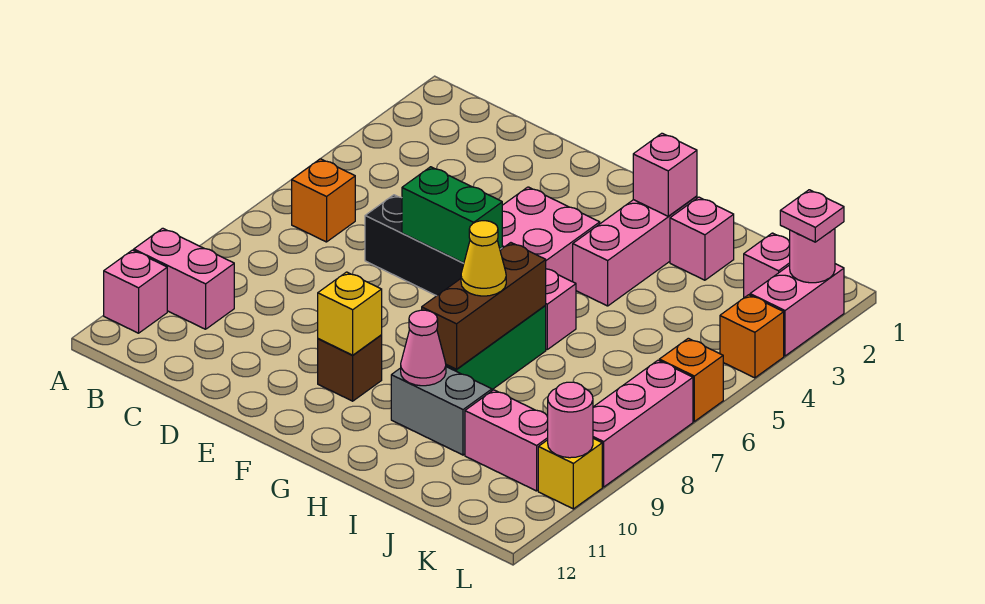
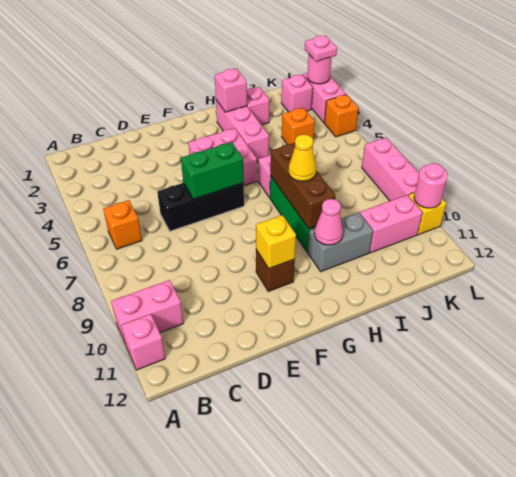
orange brick L6 level 1 -> orange brick J4 level 1

